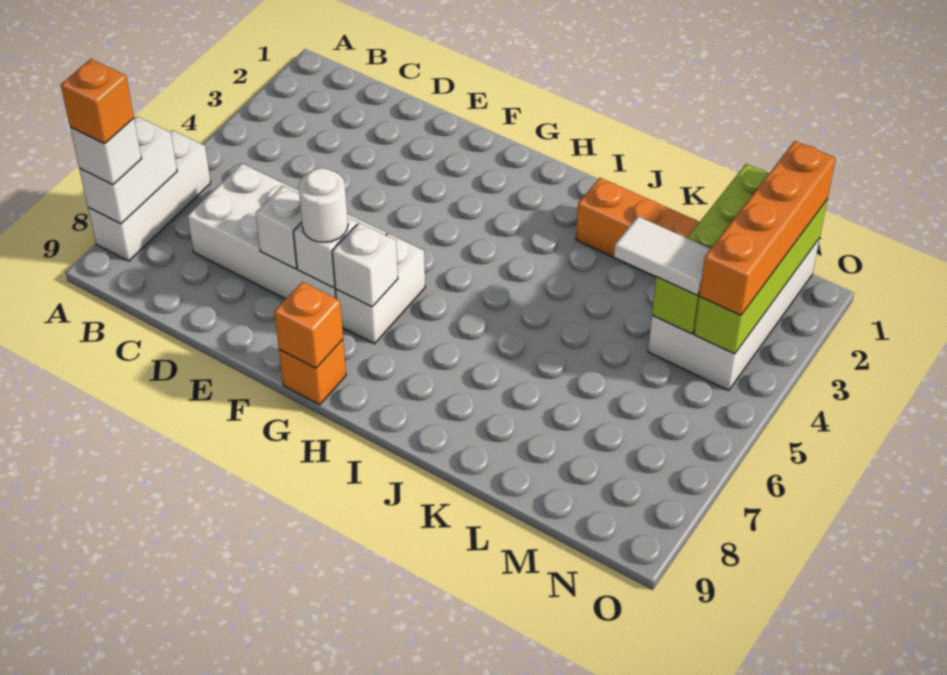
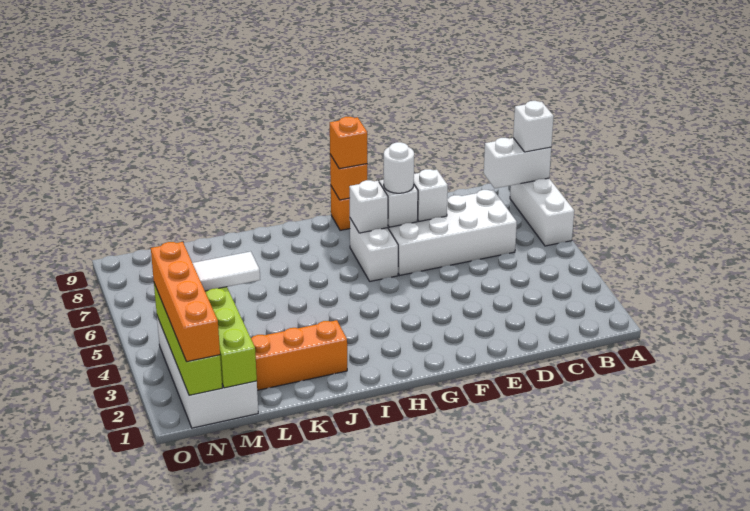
white brick A7:A8 level 2 -> white brick A8:B8 level 2
orange brick A8 level 4 -> orange brick G9 level 3

